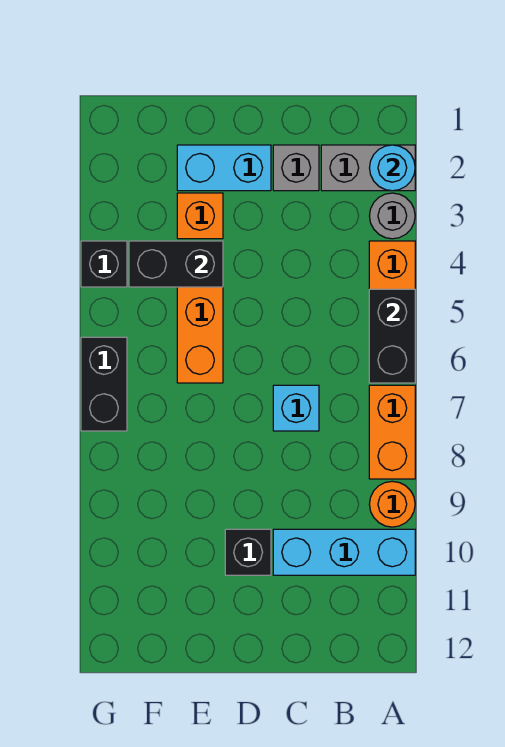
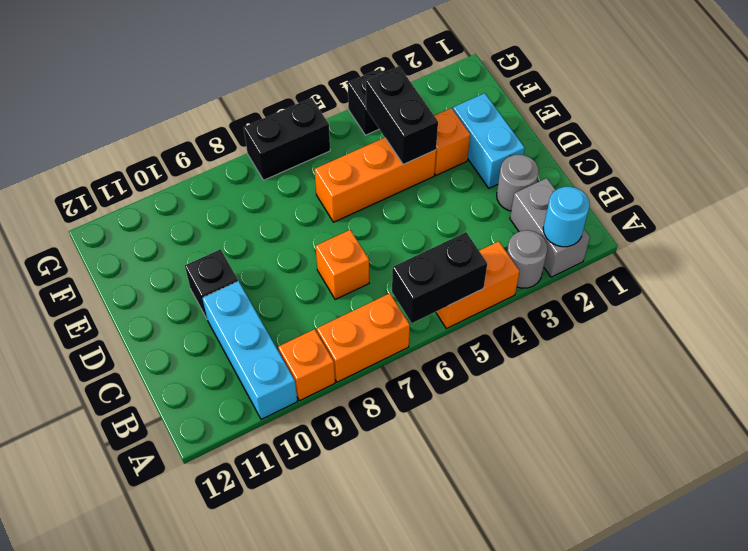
orange round brick A9 level 1 -> orange brick A9 level 1
grey brick C2 level 1 -> grey round brick C2 level 1
cyan brick C7 level 1 -> orange brick C7 level 1

